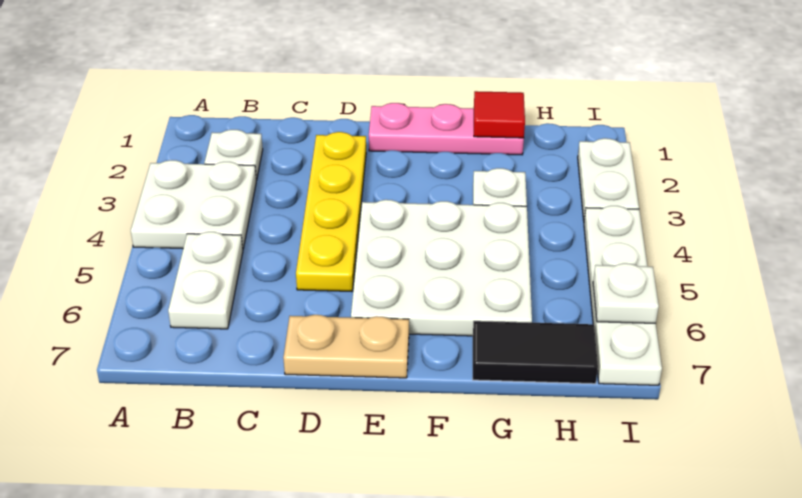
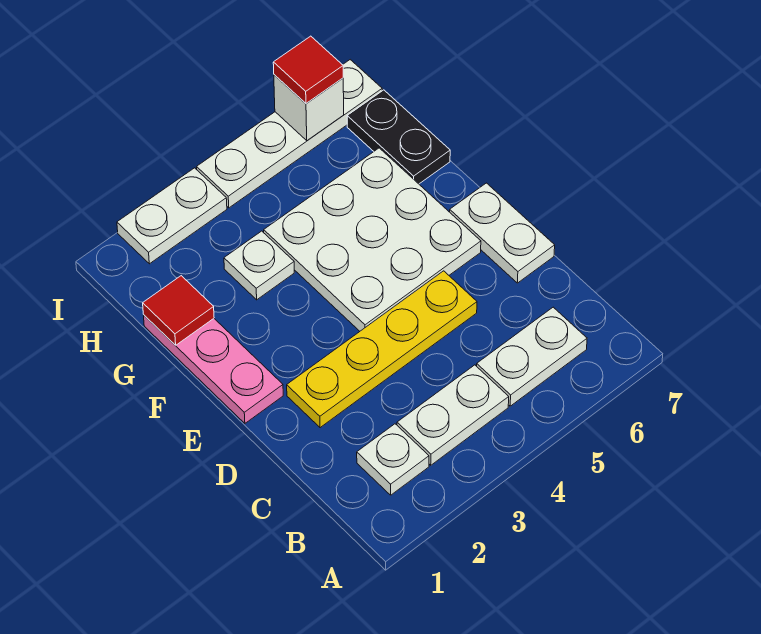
white plate A3:B4 level 1 -> white plate B3:B4 level 1
tan plate D7:E7 level 1 -> white plate D7:E7 level 1
black tile G7:H7 level 1 -> black plate G7:H7 level 1
white plate I6 level 2 -> white brick I6 level 2
none -> red tile I6 level 3

